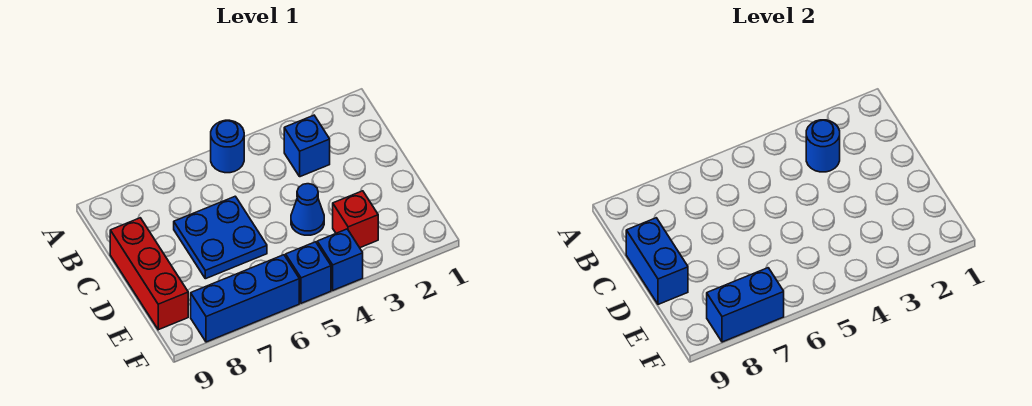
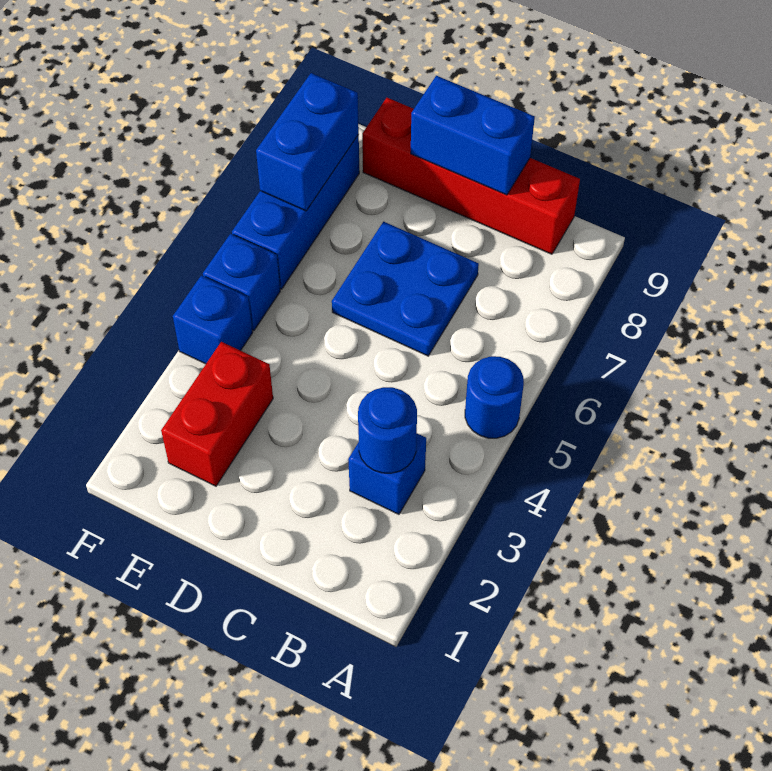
red brick C9:E9 level 1 -> red brick B9:E9 level 1
blue cone D4 level 1 -> none
red brick E3 level 1 -> red brick E2:E3 level 1

